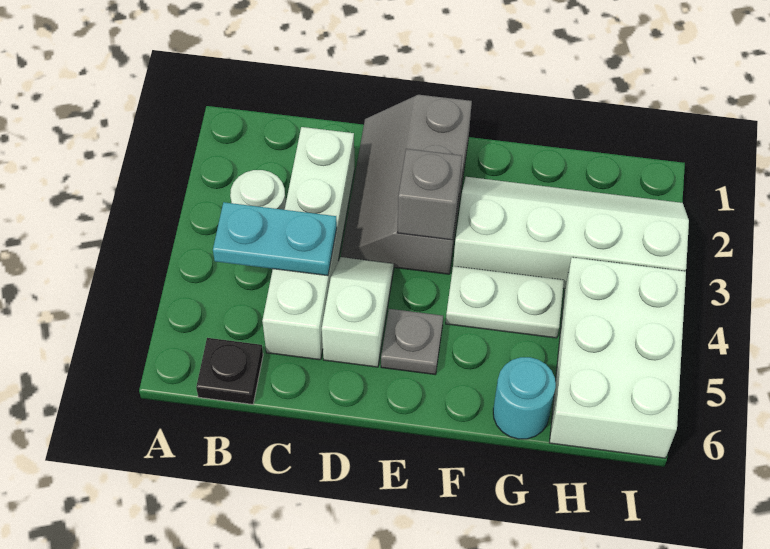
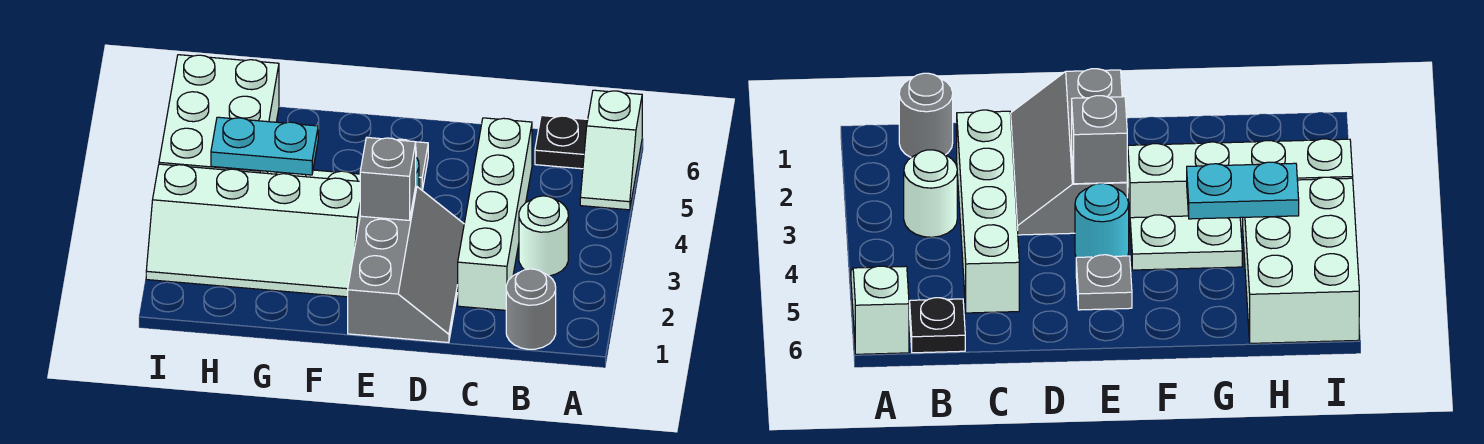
none -> grey round brick B1 level 1
cyan plate B4:C4 level 2 -> cyan plate G4:H4 level 2
white slope D4:D5 level 1 top 5 -> white slope A5:A6 level 1 top 6
cyan round brick G6 level 1 -> cyan round brick E4 level 1

